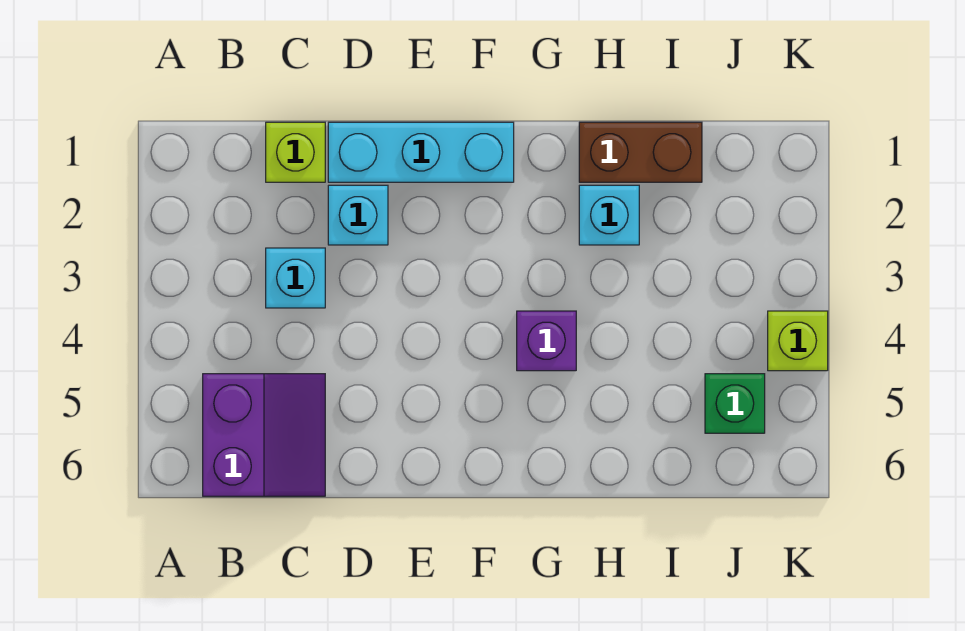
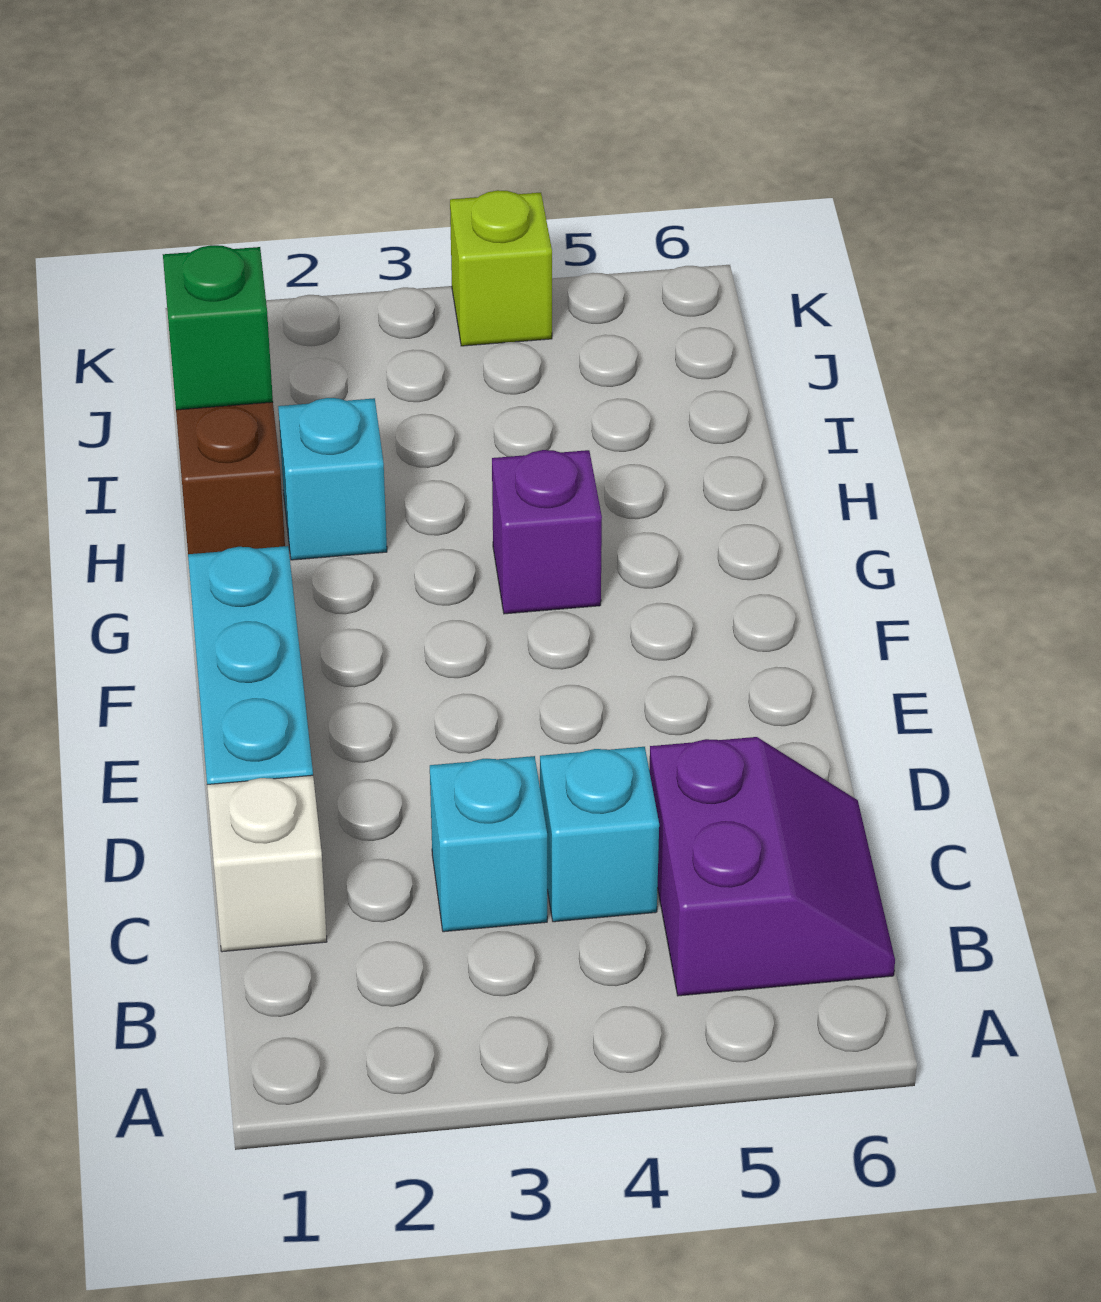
purple slope B5:C6 level 1 top B -> purple slope B5:C6 level 1 top 5
lime brick C1 level 1 -> white brick C1 level 1
cyan brick D2 level 1 -> cyan brick C4 level 1
green brick J5 level 1 -> green brick I1 level 2

